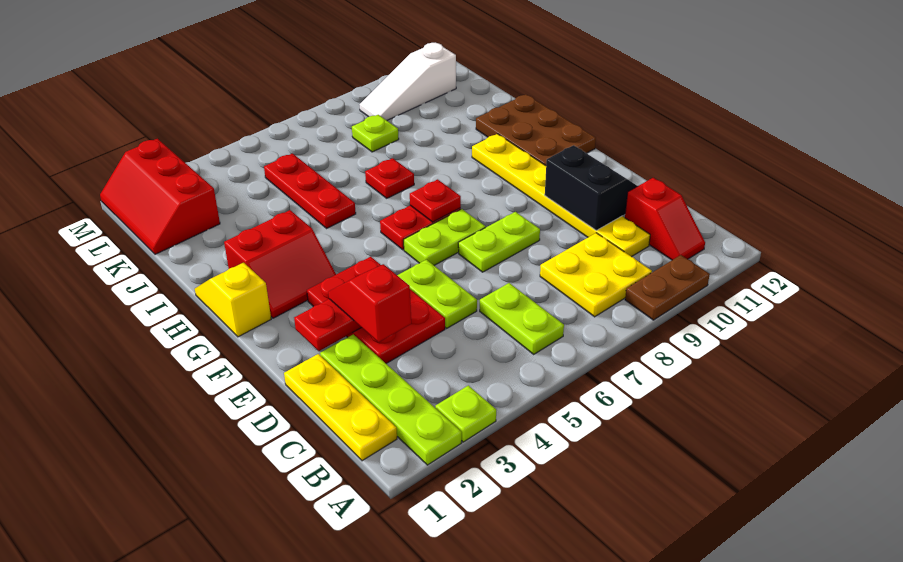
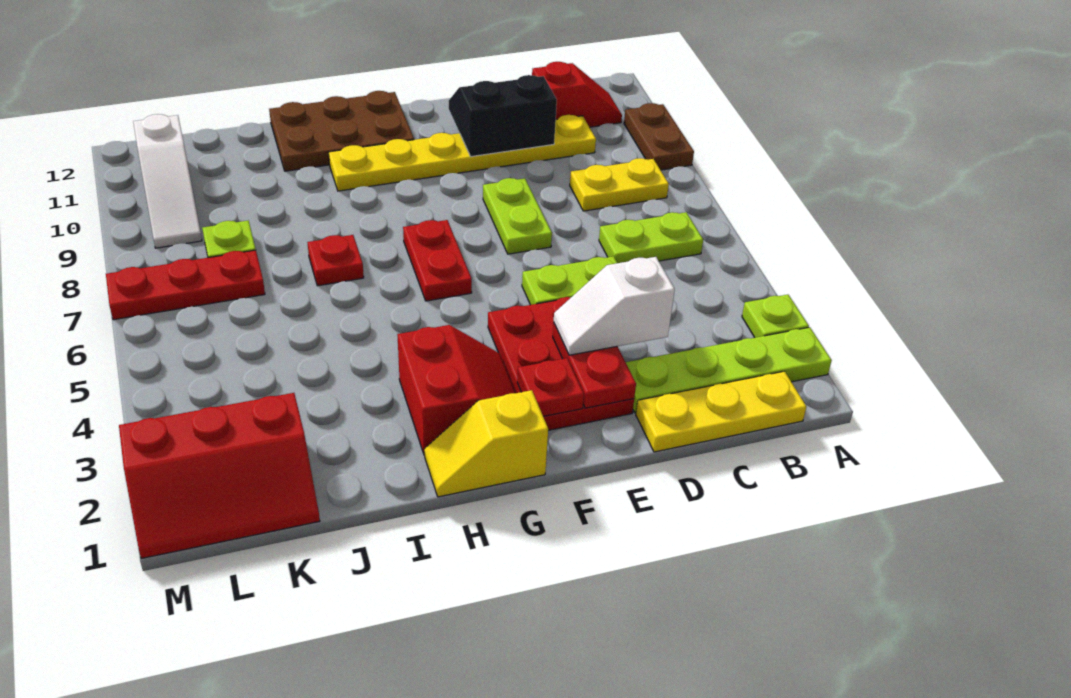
yellow plate B8:C9 level 1 -> yellow plate B8:C8 level 1
red plate D3:F4 level 1 -> red plate E2:F4 level 1
red slope D3:E3 level 3 top D -> white slope D3:E3 level 3 top D
lime plate F6:F7 level 1 -> none
red plate G7 level 2 -> red plate F2 level 2
red plate I5:K5 level 1 -> red plate K7:M7 level 1

